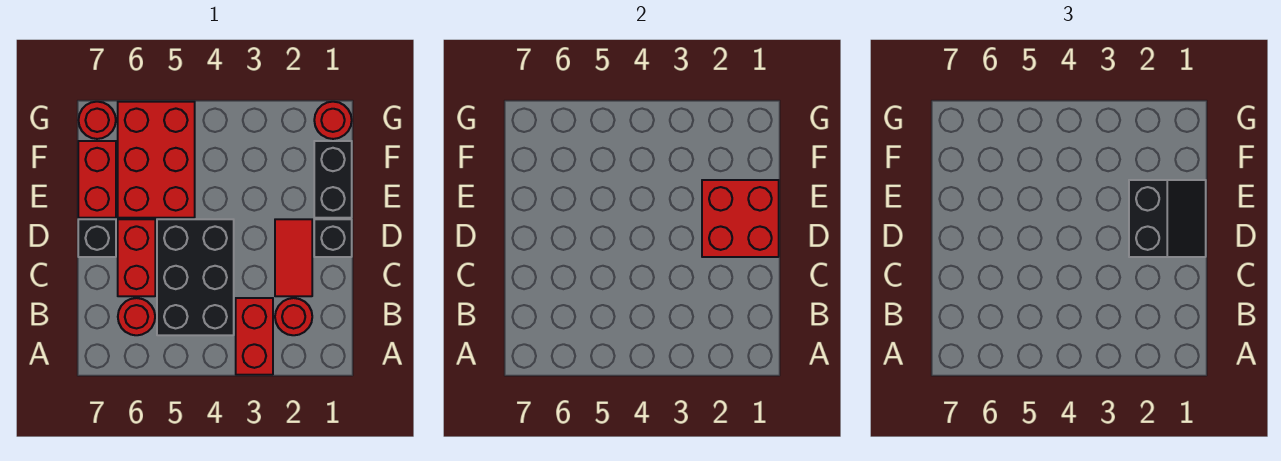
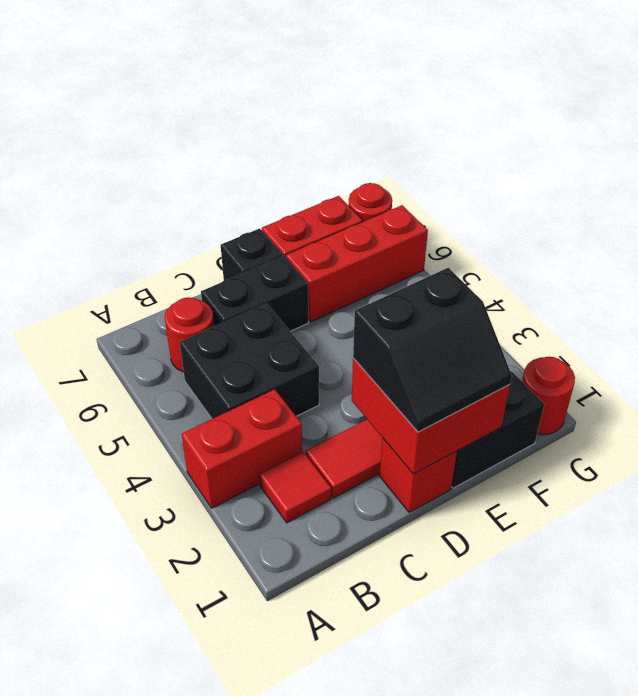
red round brick B2 level 1 -> red tile B2 level 1
black brick B4:D5 level 1 -> black brick B4:C5 level 1
red brick C6:D6 level 1 -> black brick C6:D6 level 1
black brick D1 level 1 -> red brick D1 level 1
red brick E5:G6 level 1 -> red brick E6:G6 level 1

